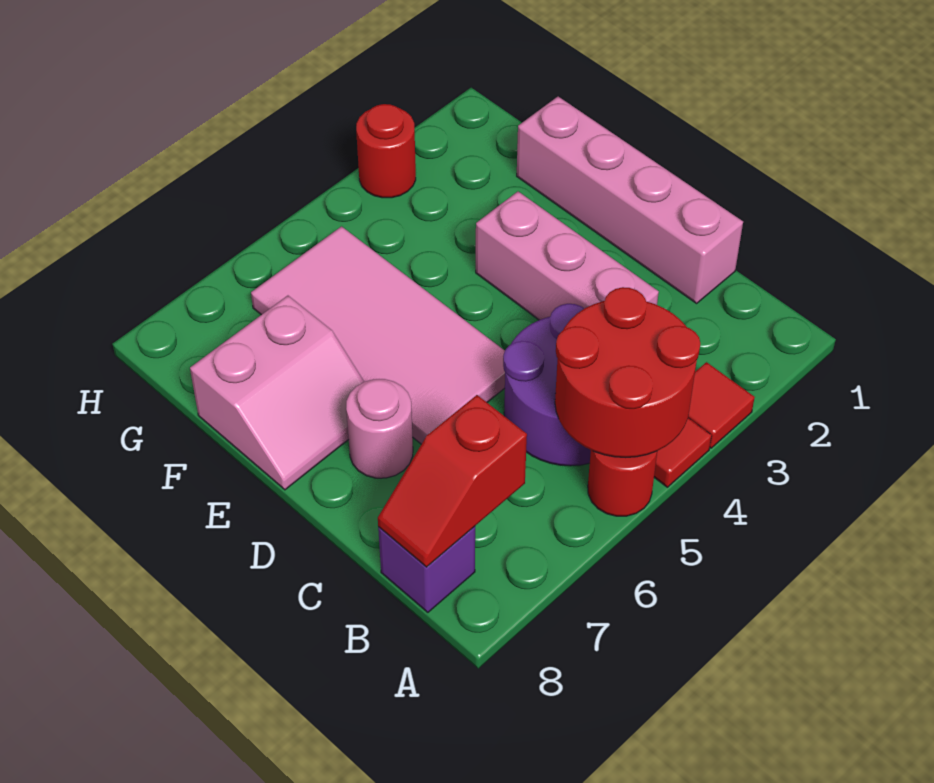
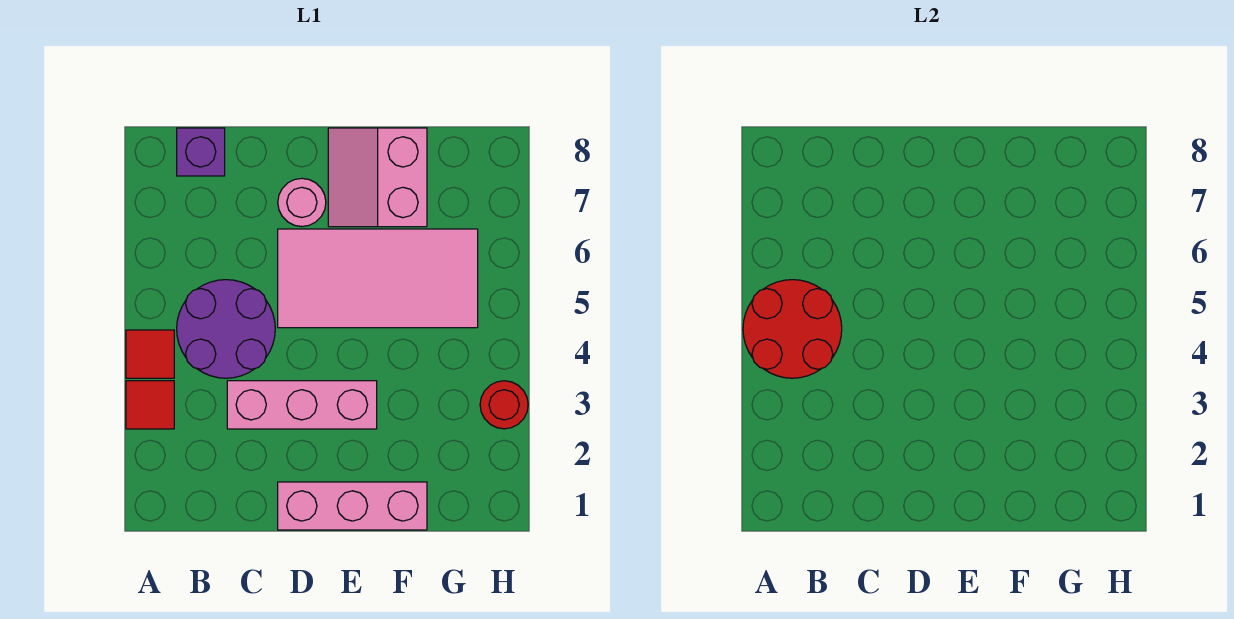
red round brick A5 level 1 -> none
red slope B7:B8 level 2 top 7 -> none
pink brick C1:F1 level 1 -> pink brick D1:F1 level 1

